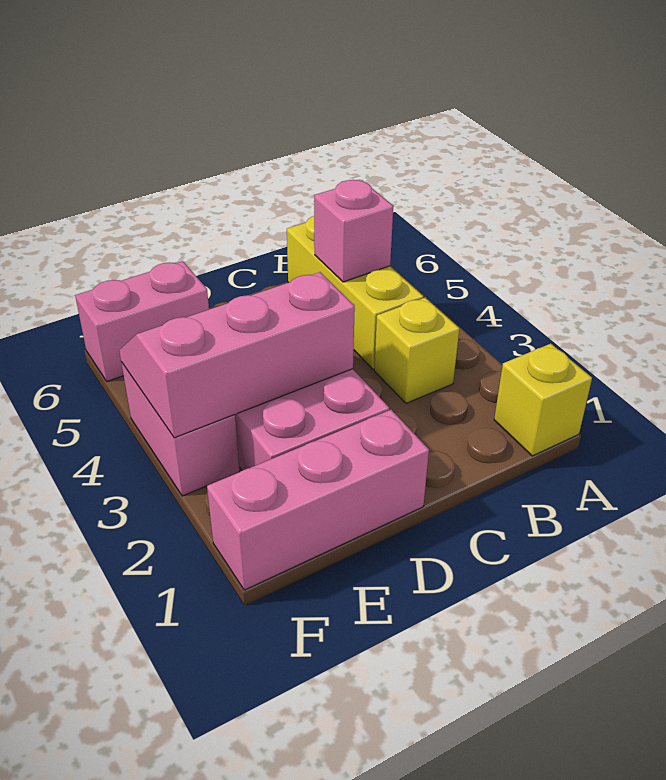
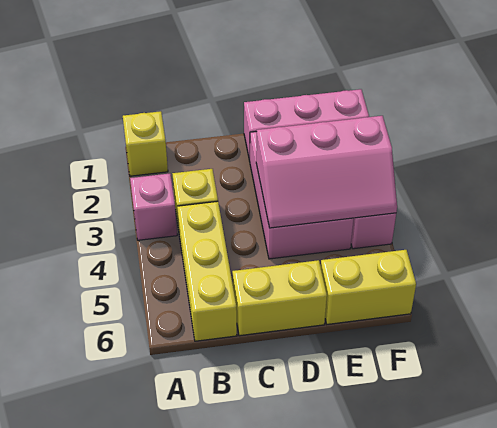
pink brick B5 level 2 -> pink brick A3 level 1
none -> yellow brick C6:D6 level 1
pink brick E6:F6 level 1 -> yellow brick E6:F6 level 1

